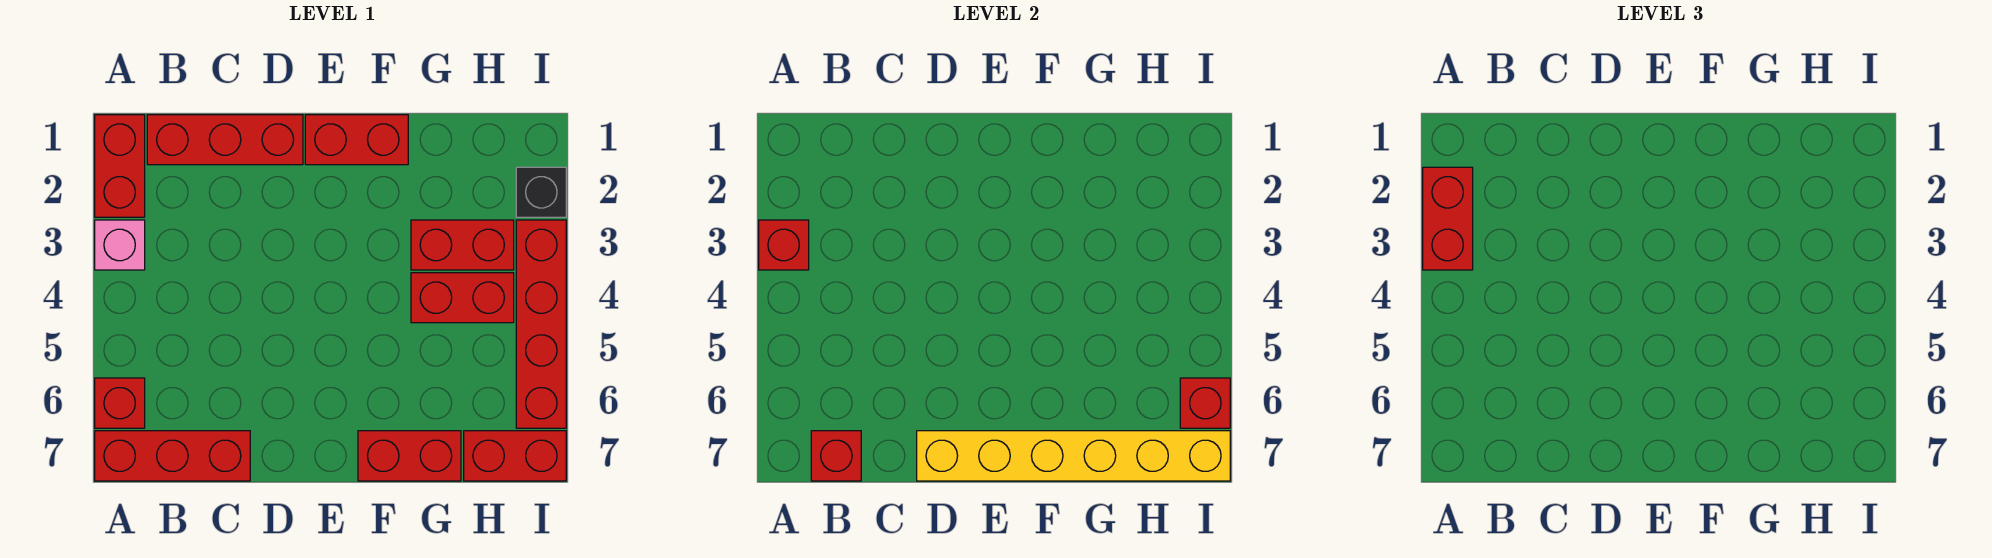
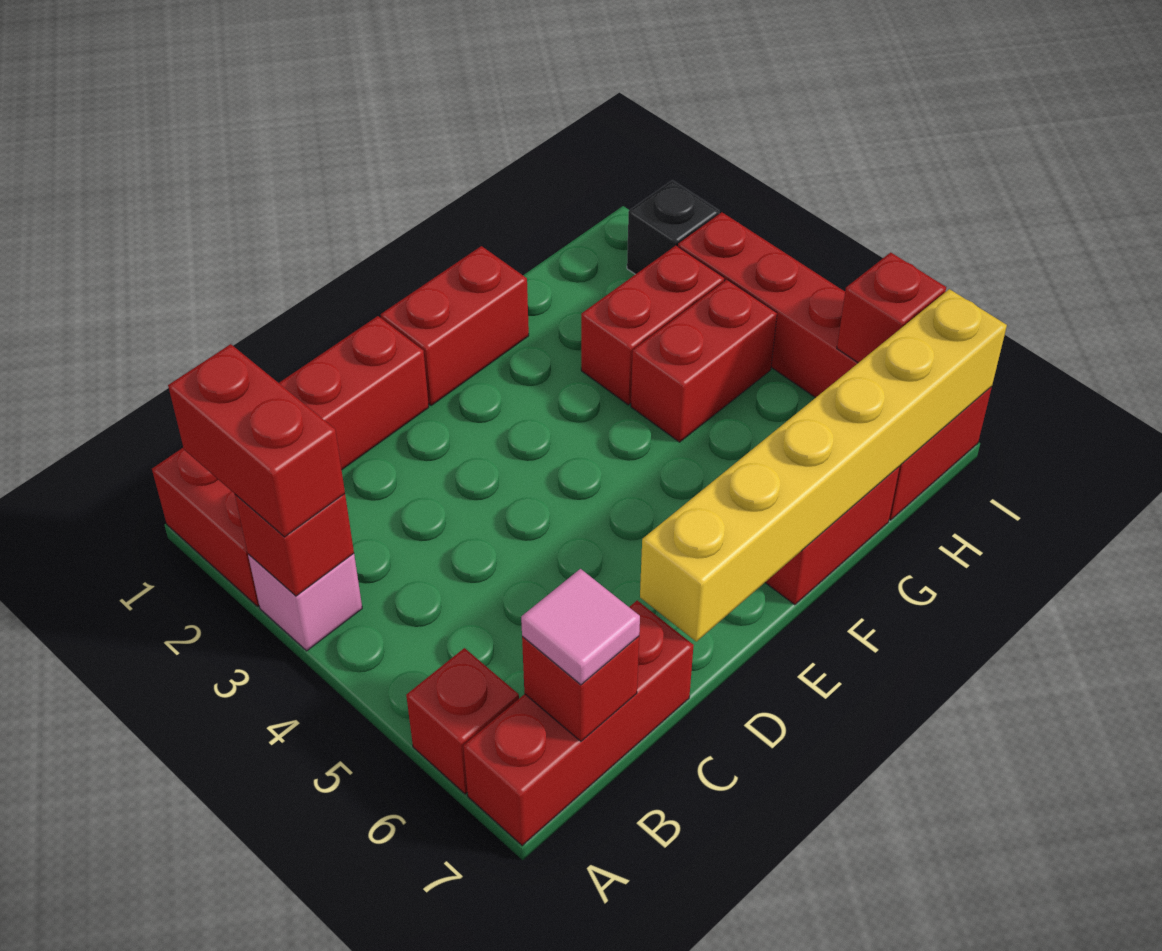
none -> pink tile B7 level 3

